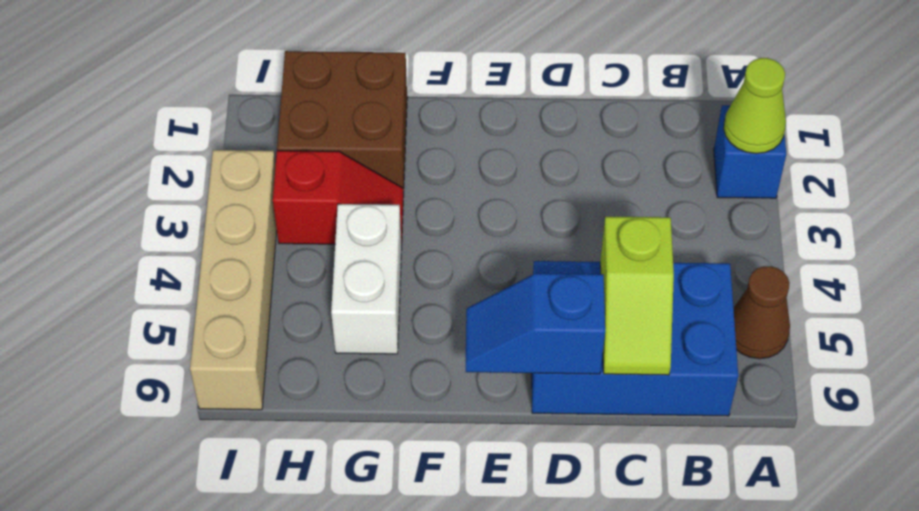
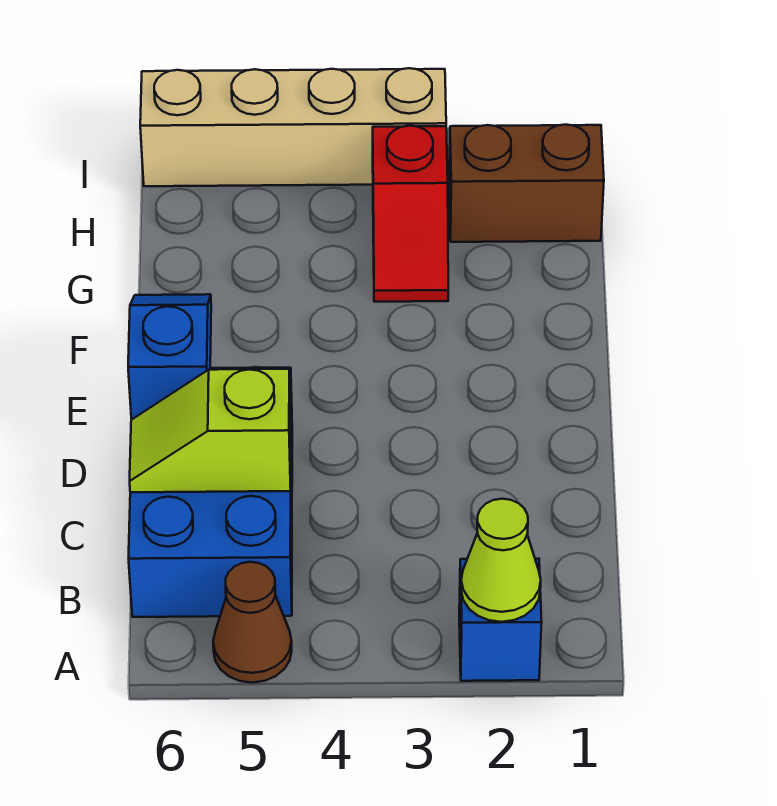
brown brick G1:H2 level 1 -> brown brick H1:H2 level 1
white brick G4:G5 level 1 -> none

